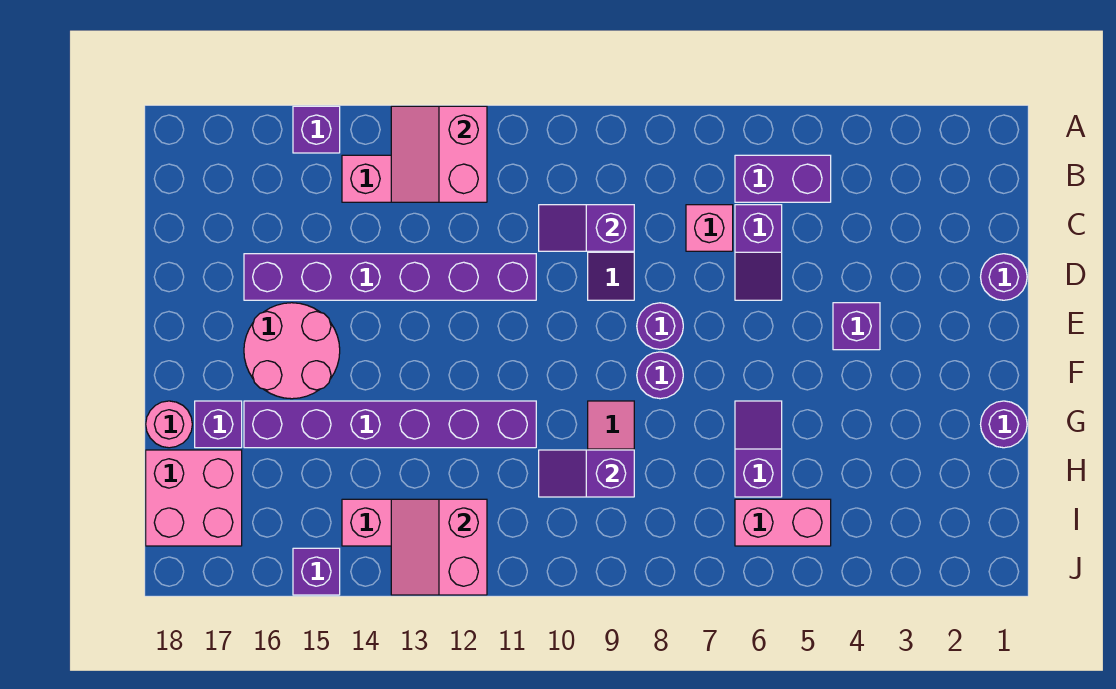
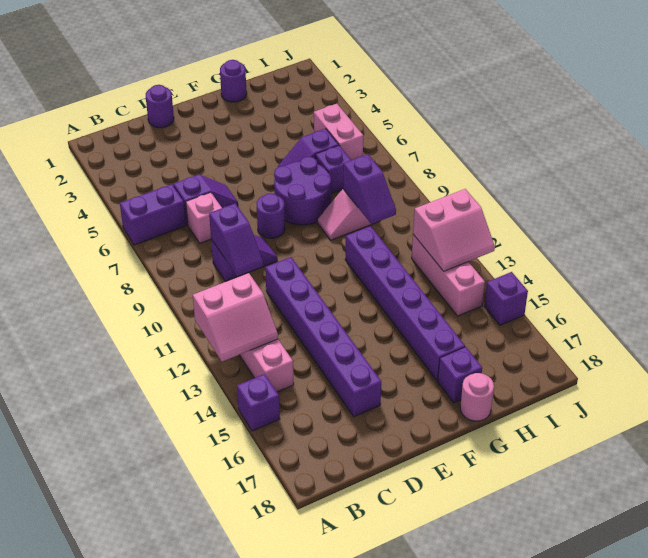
purple brick B5:B6 level 1 -> purple brick A6:B6 level 1
purple brick E4 level 1 -> purple brick H7 level 1
pink round brick E15:F16 level 1 -> none
purple round brick F8 level 1 -> purple round brick F7:G8 level 1
pink brick H17:I18 level 1 -> none

